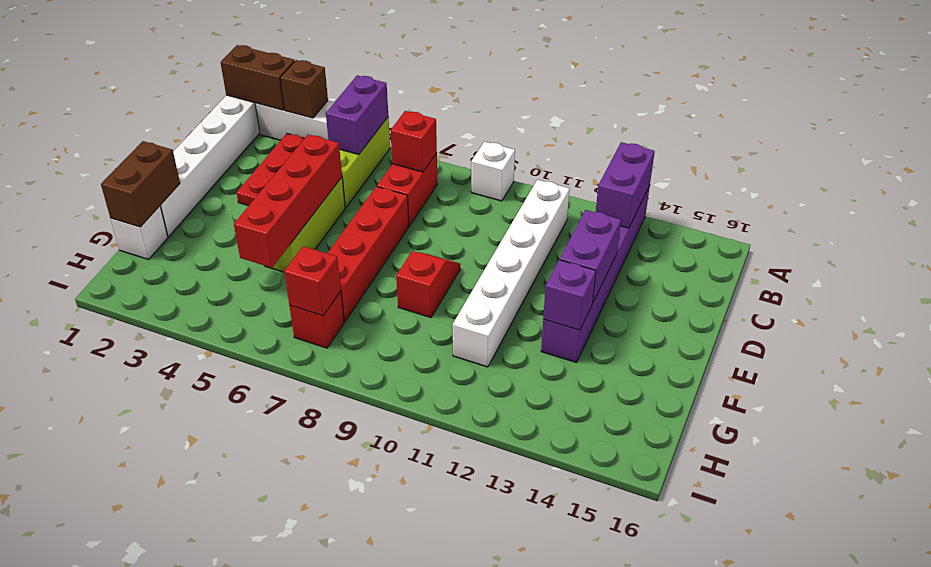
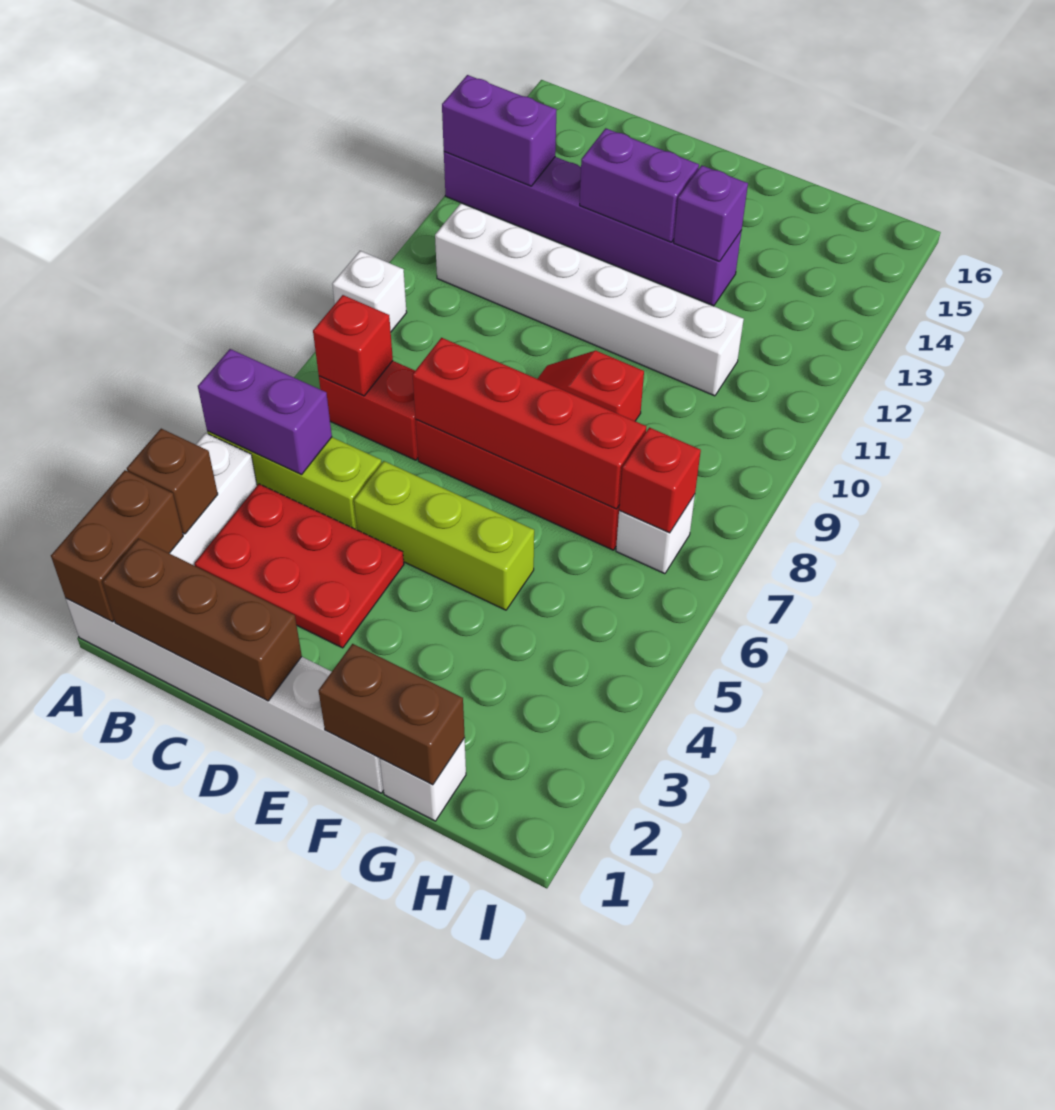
none -> brown brick B1:D1 level 2
red brick D5:G5 level 2 -> red brick D7:G7 level 2
red brick H7 level 1 -> white brick H7 level 1

